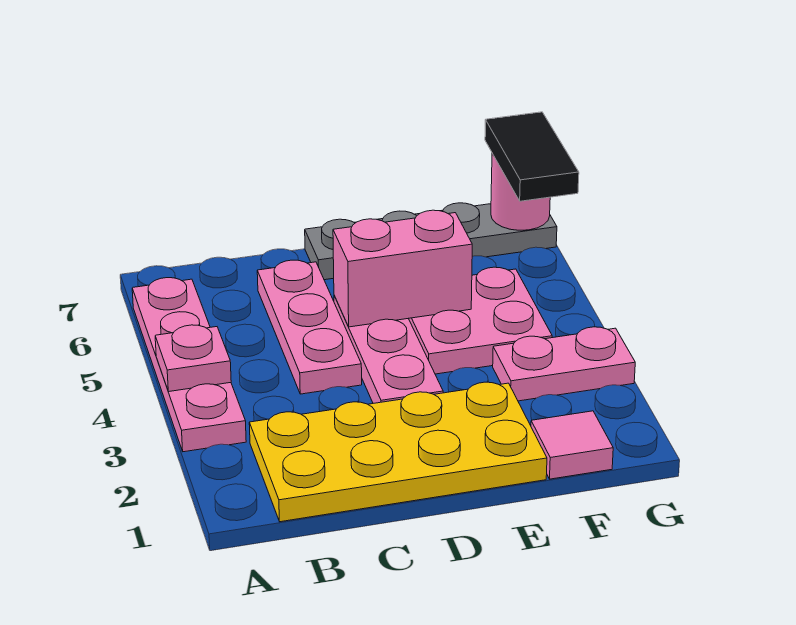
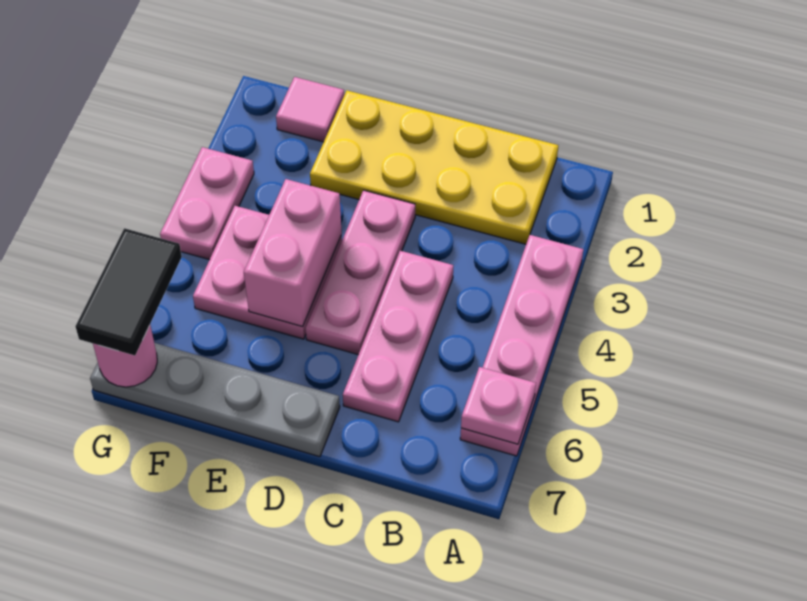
pink plate A4 level 2 -> pink plate A6 level 2
pink brick D5:E5 level 2 -> pink brick E4:E5 level 2
pink plate F3:G3 level 1 -> pink plate G3:G4 level 1

